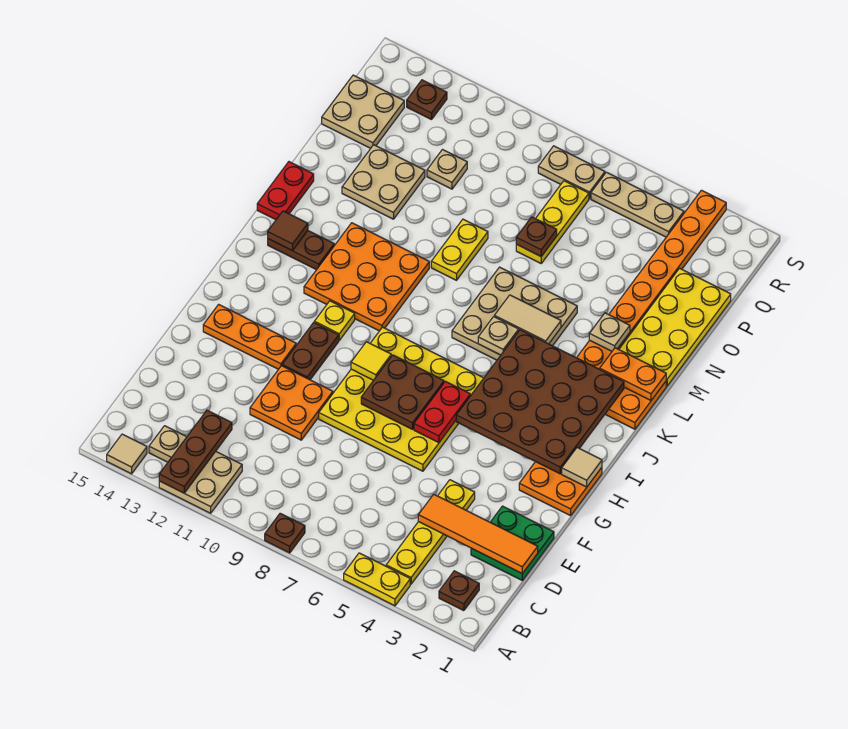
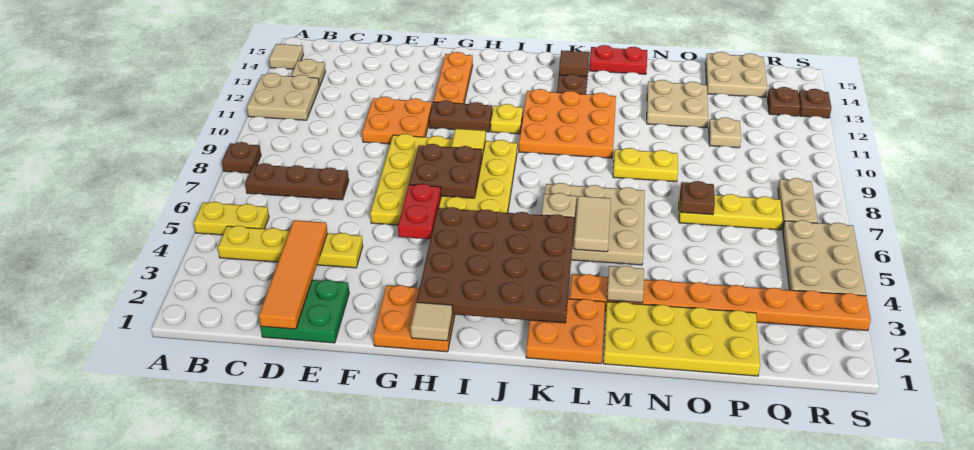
yellow plate A4:A5 level 1 -> yellow plate A5:B5 level 1
brown plate A12:C12 level 2 -> brown plate B7:D7 level 1
brown plate B2 level 1 -> brown plate S13 level 1
red plate G6:H6 level 2 -> red plate G5:G6 level 2
orange plate L1:L2 level 2 -> none
tan plate R4:R6 level 1 -> tan plate R4:S6 level 1

